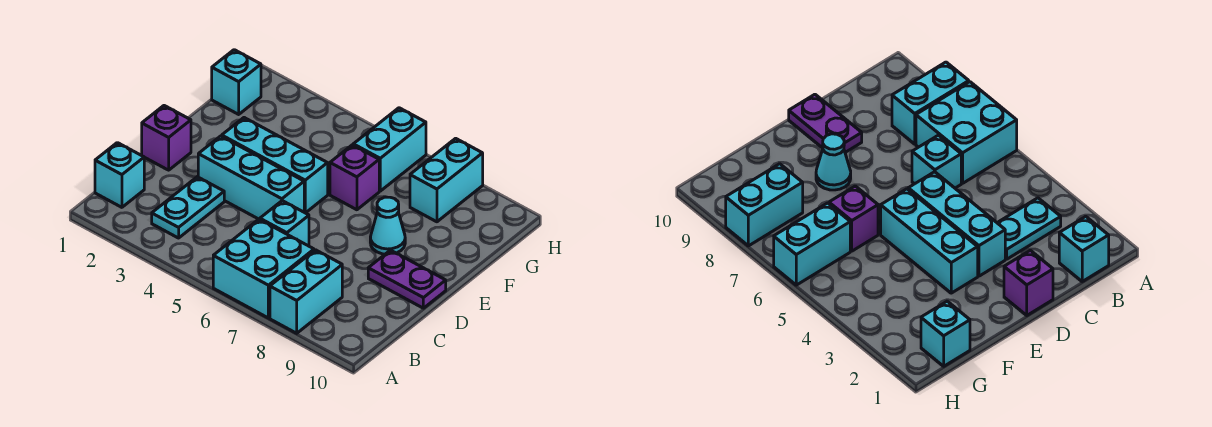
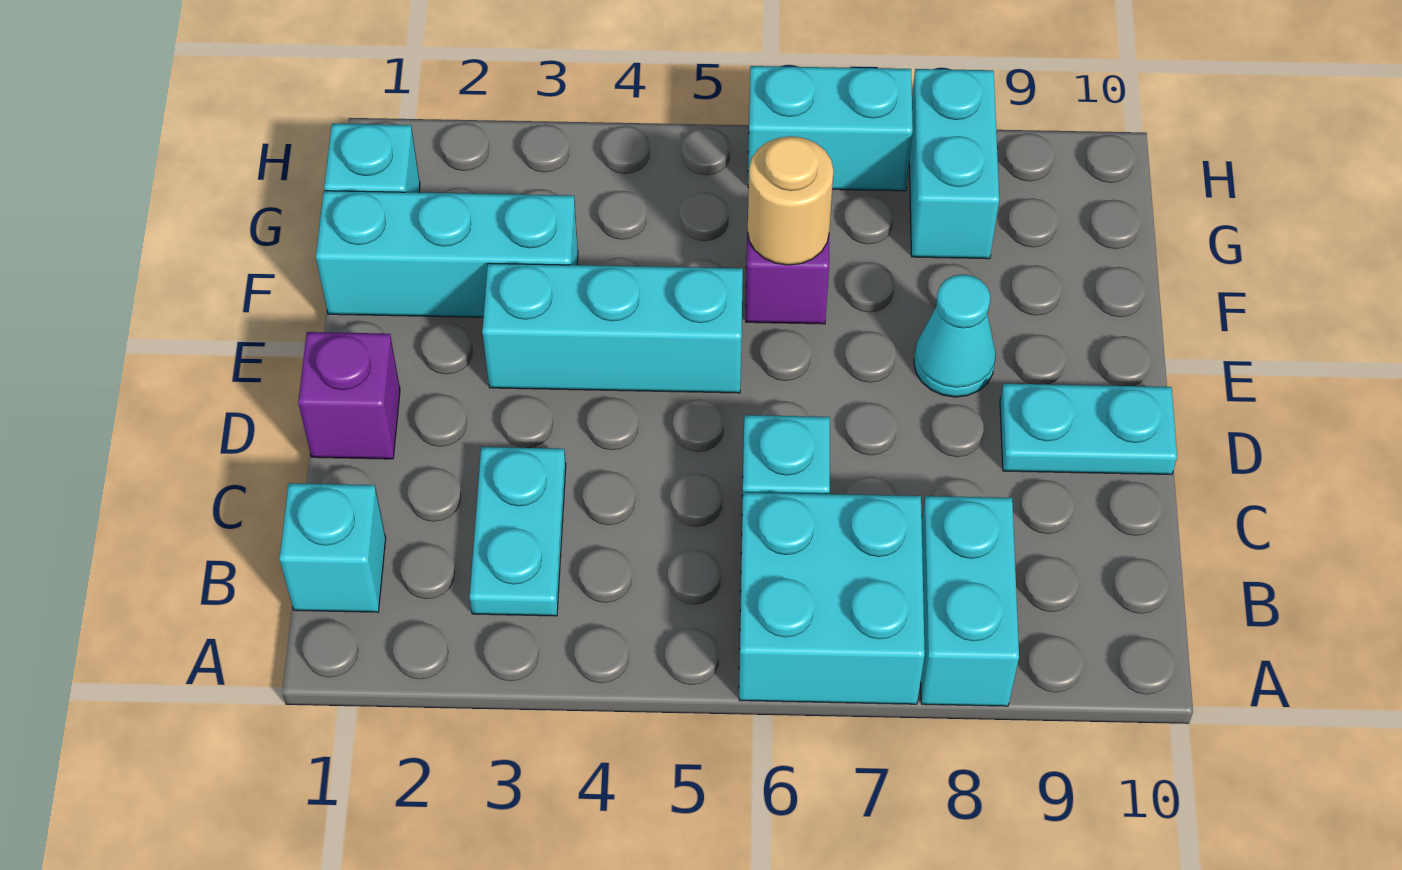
cyan brick D3:D5 level 1 -> cyan brick F1:F3 level 1
purple plate D9:D10 level 1 -> cyan plate D9:D10 level 1
none -> tan round brick F6 level 2
cyan brick G6:H6 level 1 -> cyan brick H6:H7 level 1

